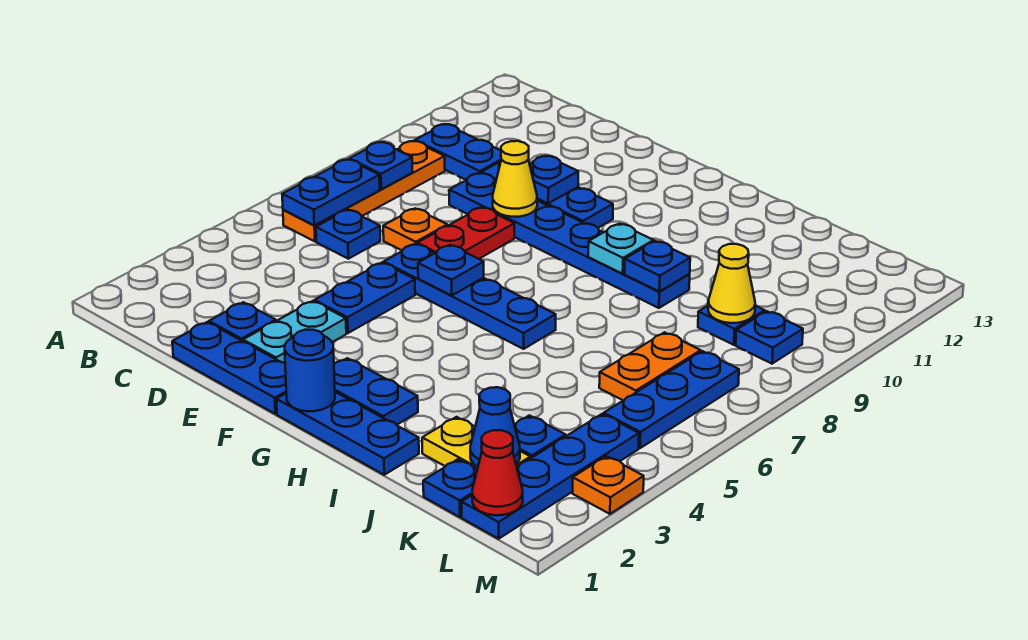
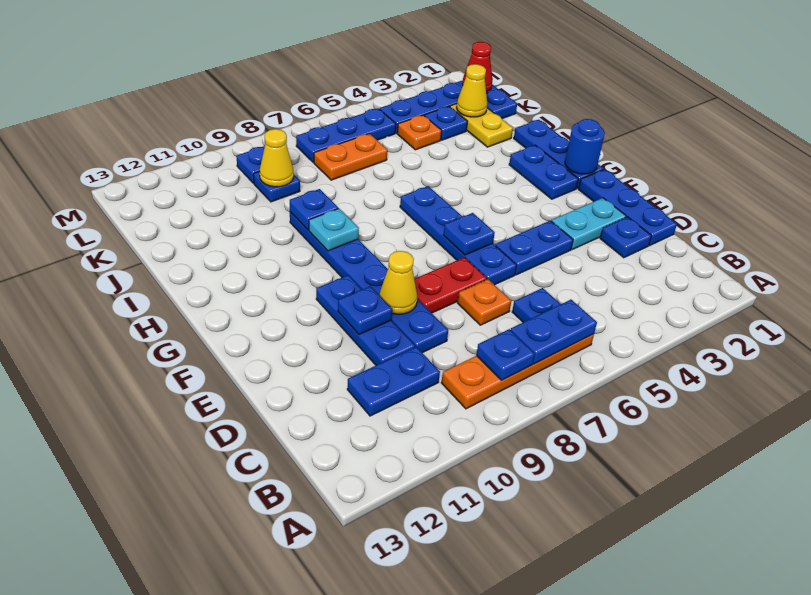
blue plate B10:C10 level 1 -> blue plate C10:C11 level 1
blue cone K2 level 2 -> yellow cone K2 level 2
orange plate M3 level 1 -> orange plate K4 level 1

